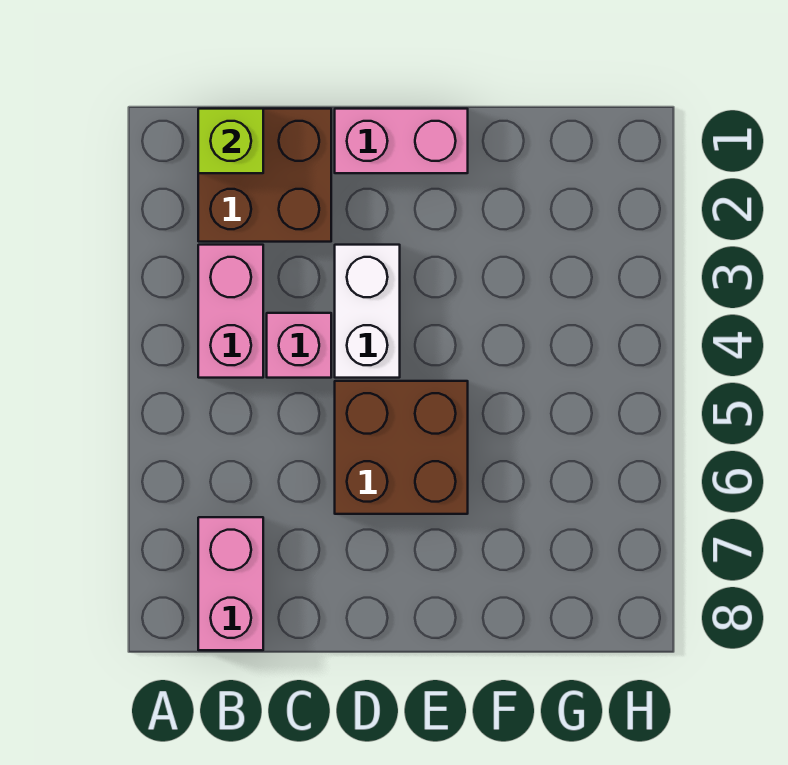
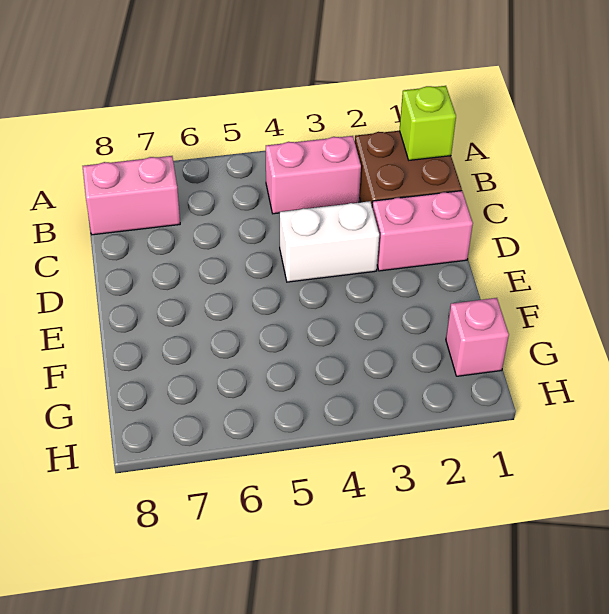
pink brick C4 level 1 -> pink brick G1 level 1
pink brick D1:E1 level 1 -> pink brick D1:D2 level 1
brown brick D5:E6 level 1 -> none

